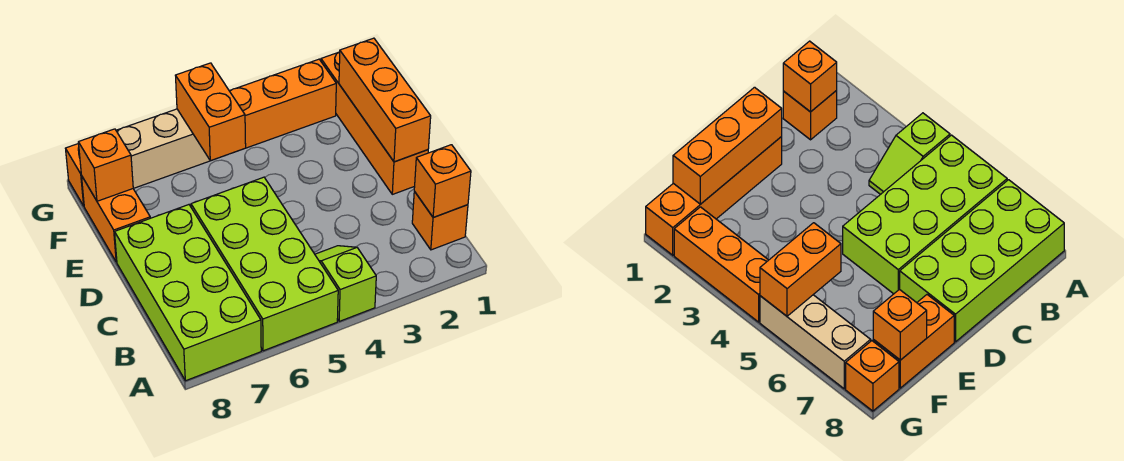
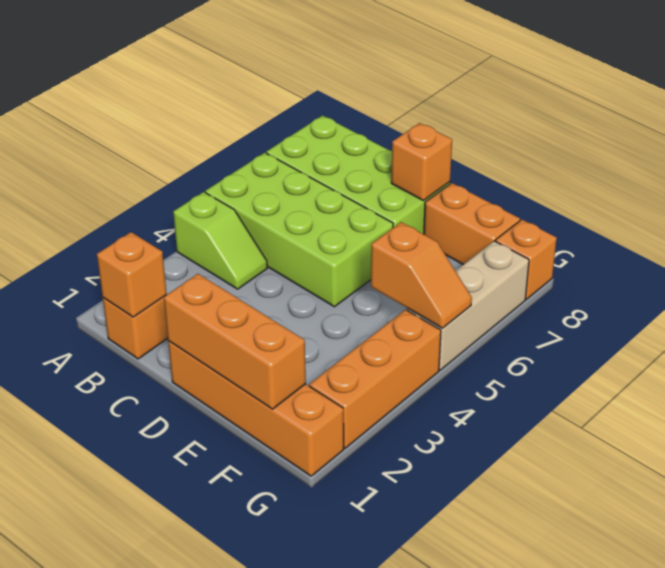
orange brick F5:G5 level 2 -> orange slope F5:G5 level 2 top F
orange brick F8 level 2 -> orange brick D8 level 2

